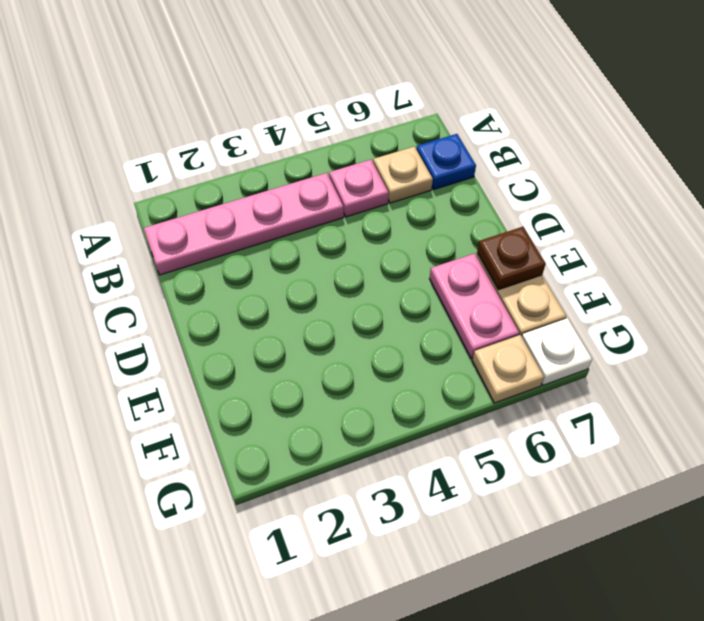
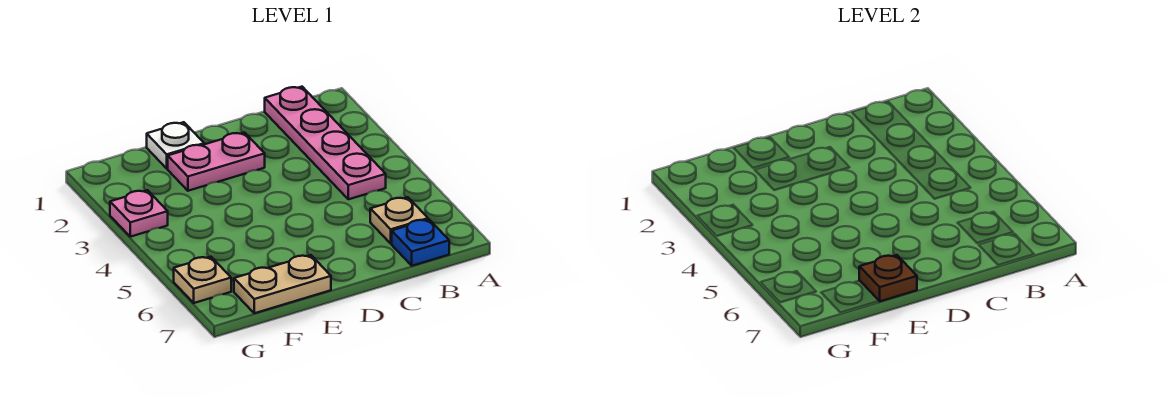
pink plate B5 level 1 -> pink plate G3 level 1
pink plate E6:F6 level 1 -> pink plate D2:E2 level 1
white plate G7 level 1 -> white plate E1 level 1

